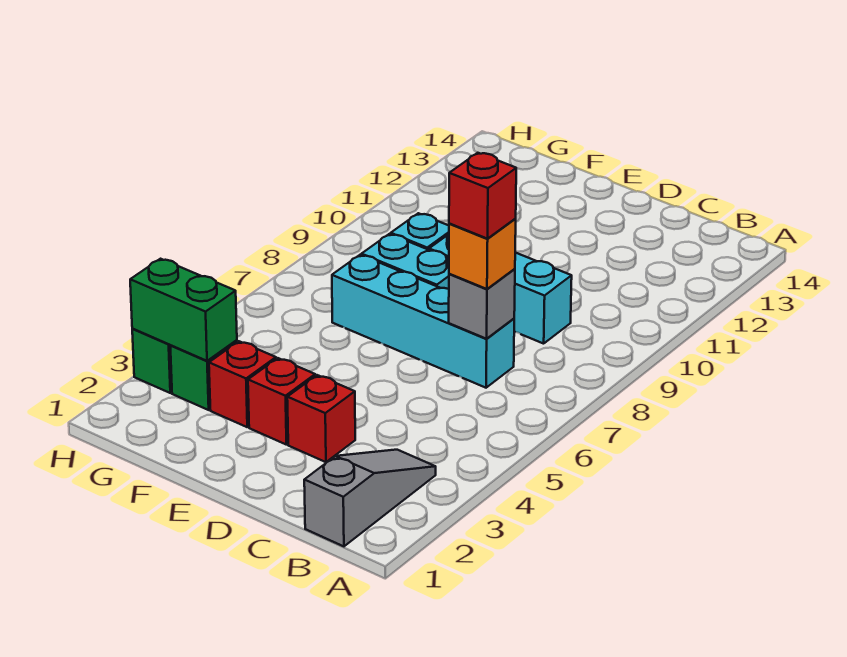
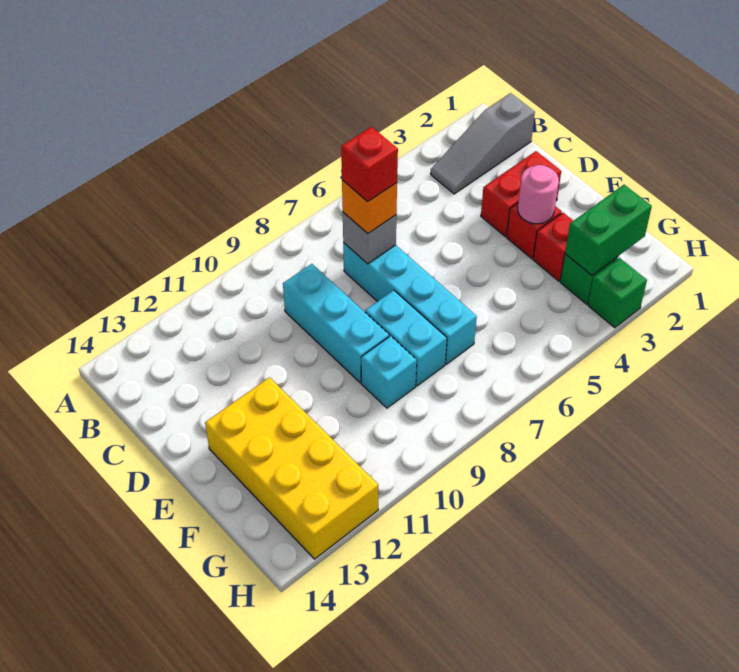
red brick D3 level 1 -> red brick D2:D3 level 1
none -> pink round brick E3 level 2
none -> yellow brick E12:H13 level 1
green brick G3:H3 level 2 -> green brick G2:G3 level 2

